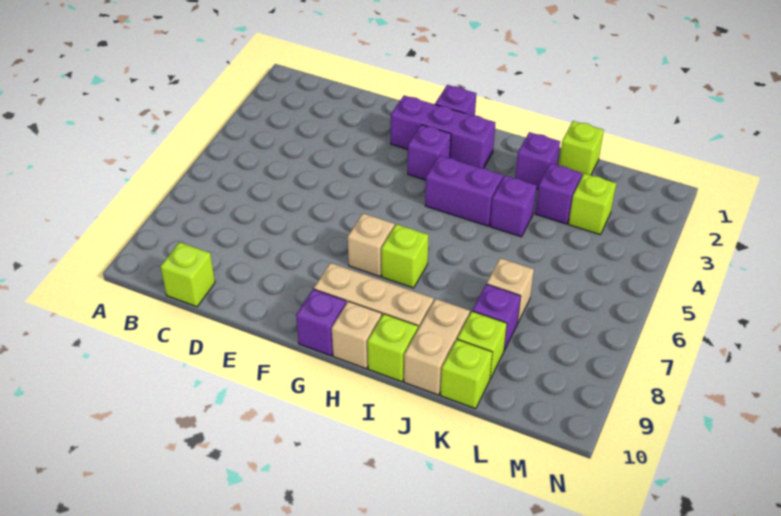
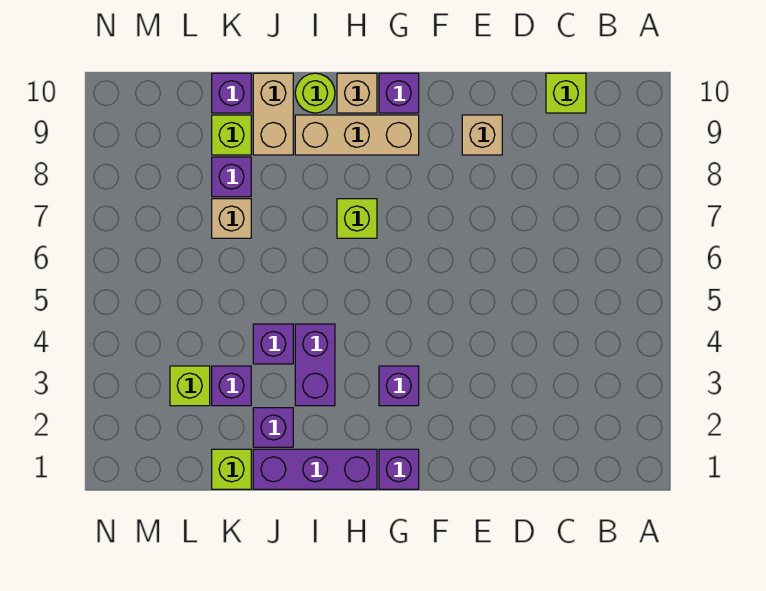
purple brick F2:H2 level 1 -> purple brick H1:J1 level 1
tan brick G7 level 1 -> tan brick E9 level 1
purple brick H4:I4 level 1 -> purple brick I3:I4 level 1
lime brick I10 level 1 -> lime round brick I10 level 1
lime brick K10 level 1 -> purple brick K10 level 1

